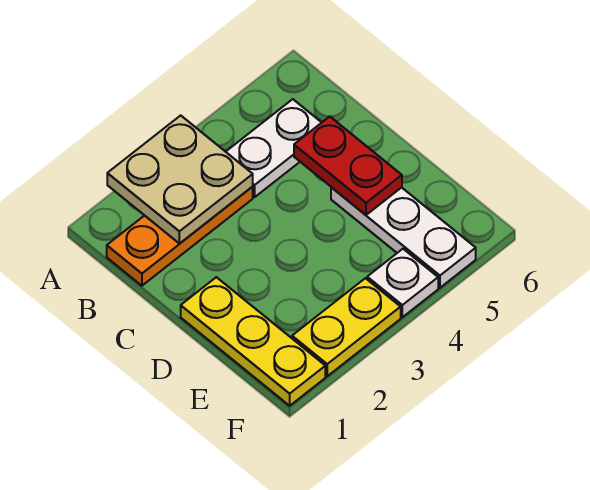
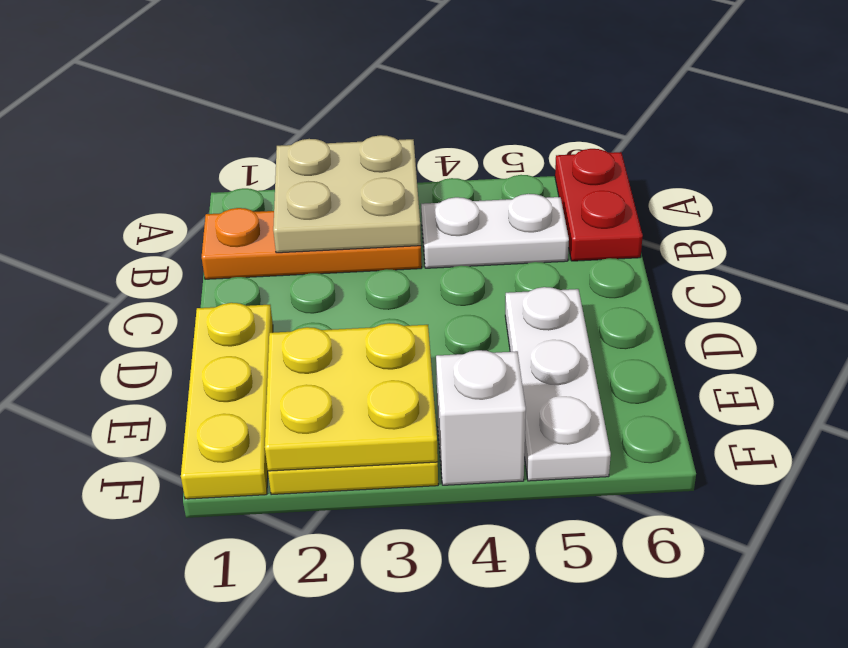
red plate C5:D5 level 2 -> red plate A6:B6 level 1
none -> yellow plate E2:F3 level 2
white plate F4 level 1 -> white brick F4 level 1

